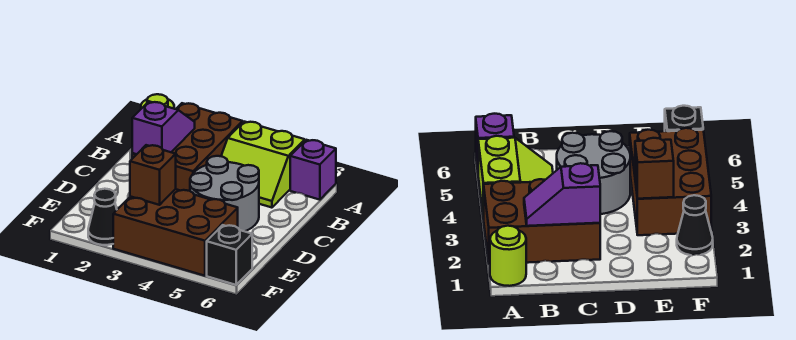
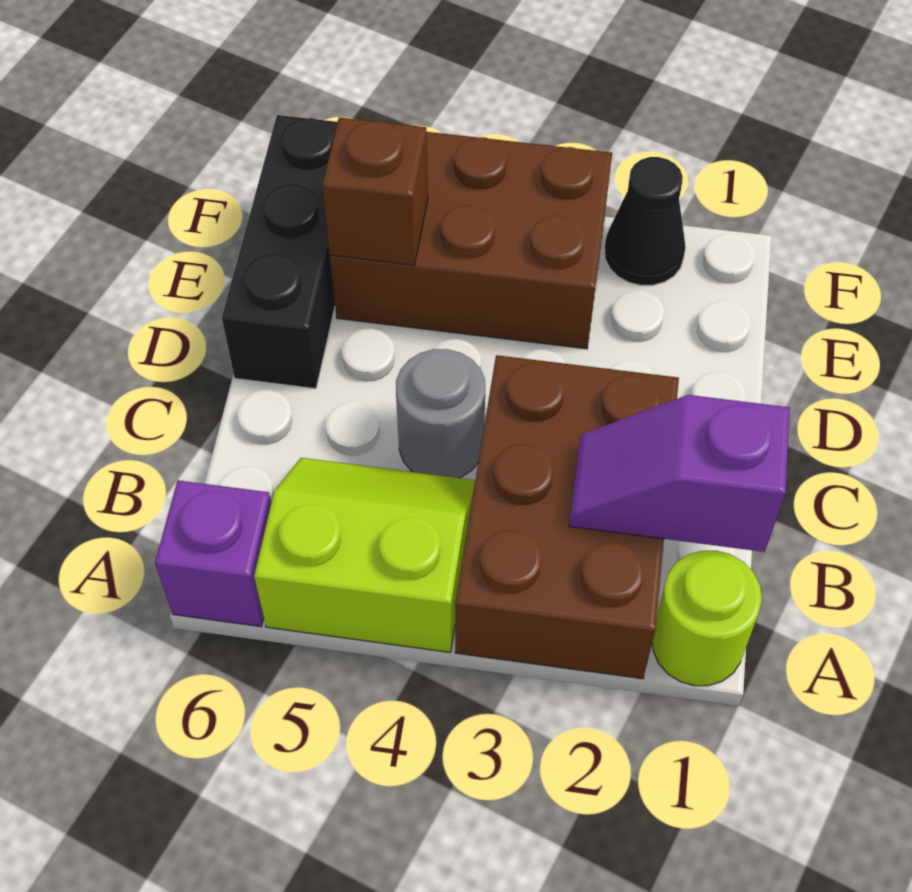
purple slope B2:C2 level 2 top C -> purple slope B1:B2 level 2 top 1
grey round brick C4:D5 level 1 -> grey round brick C4 level 1
brown brick E3 level 2 -> brown brick E5 level 2
black brick F6 level 1 -> black brick D6:F6 level 1

